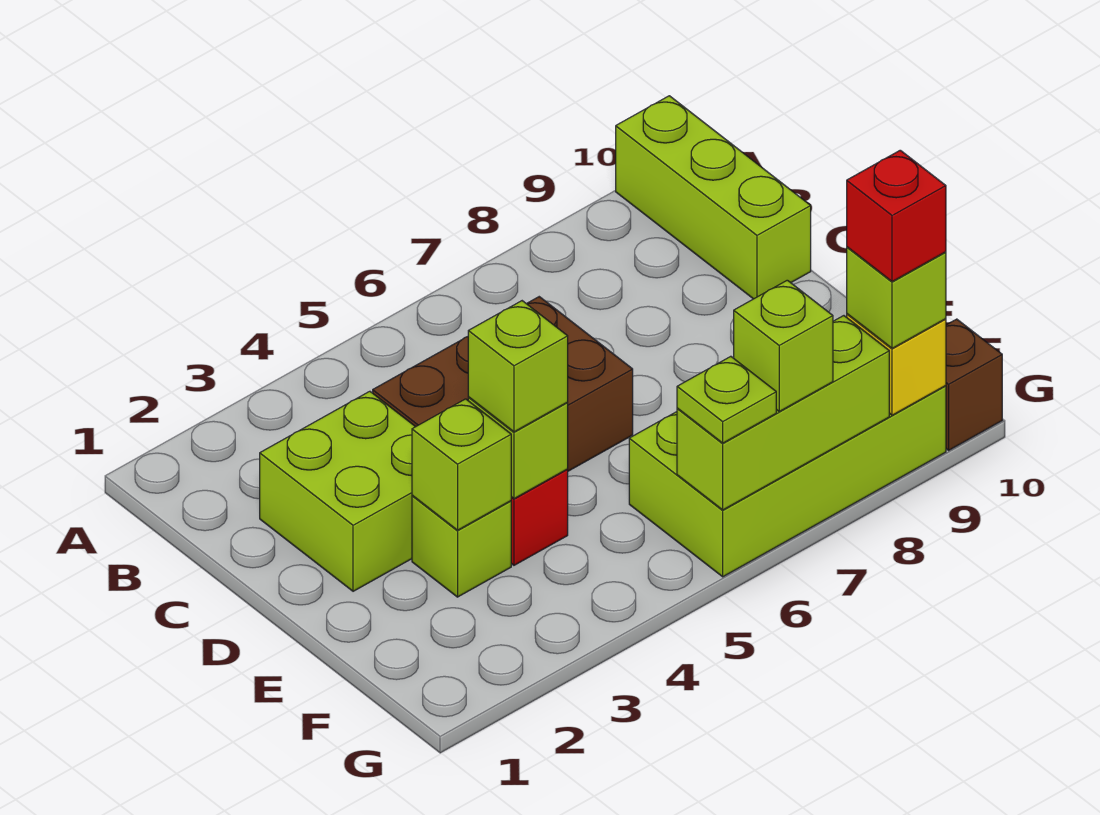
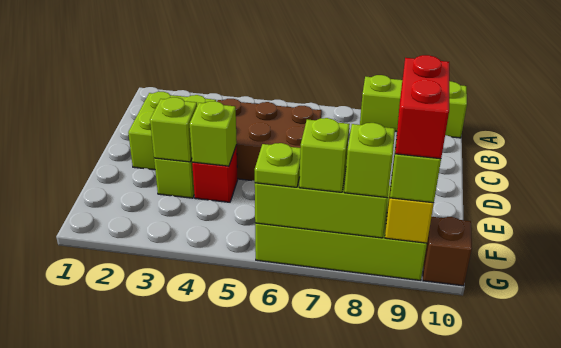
lime brick A10:C10 level 1 -> lime brick A8:A10 level 1
lime brick E4 level 3 -> lime brick G8 level 3
red brick G9 level 4 -> red brick F9:G9 level 4

